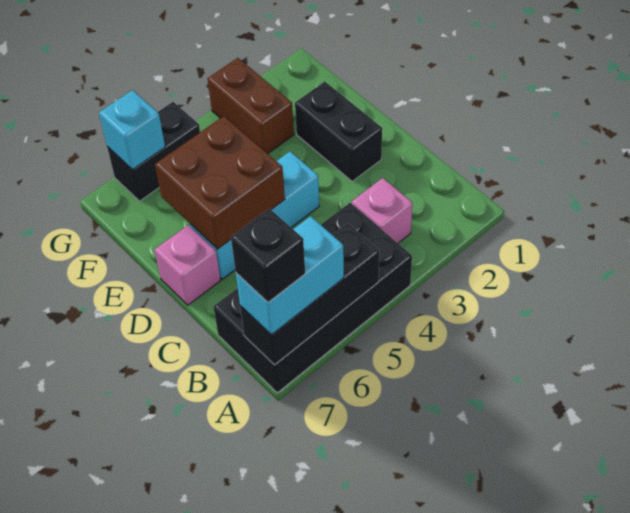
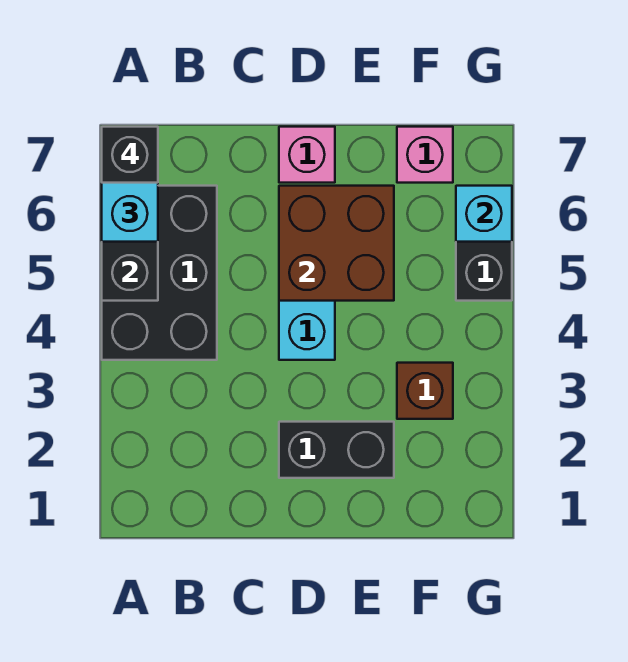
black brick A4:B7 level 1 -> black brick A4:B6 level 1
pink brick B3 level 1 -> pink brick F7 level 1
brown brick F3:G3 level 1 -> brown brick F3 level 1

